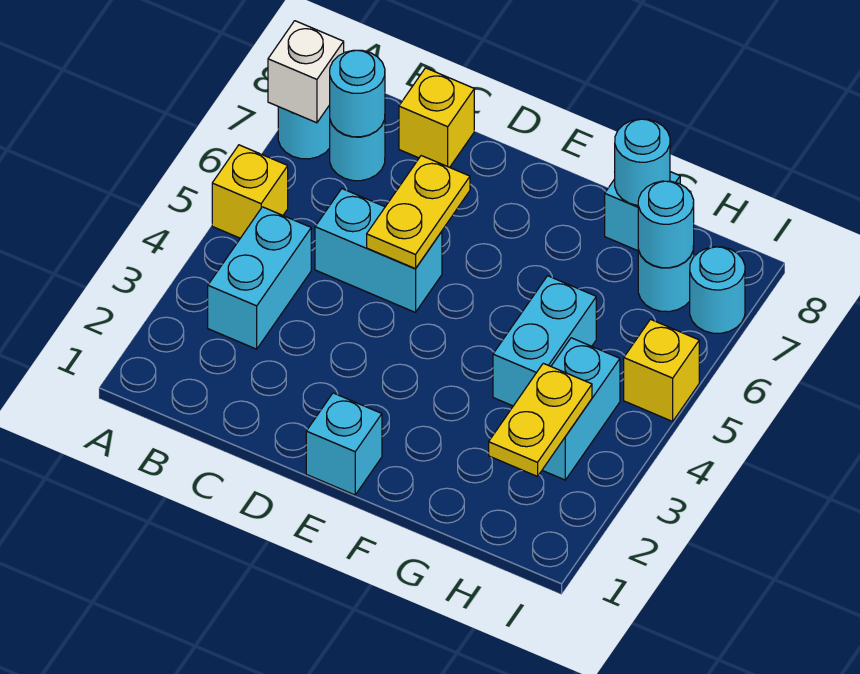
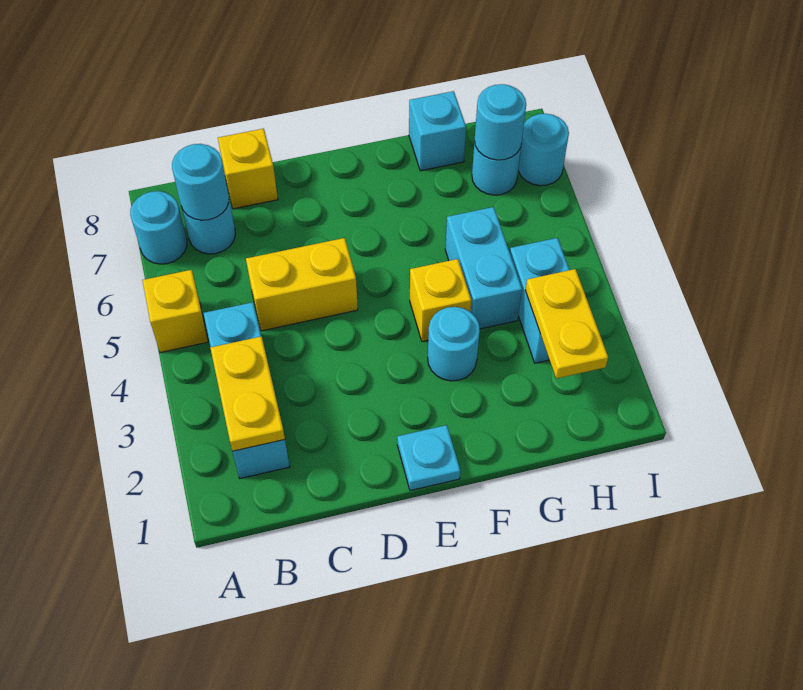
white brick A7 level 2 -> none
cyan brick B3:B4 level 1 -> cyan brick B2:B4 level 1
cyan brick C5:D5 level 1 -> yellow brick C5:D5 level 1
yellow plate D5:D6 level 2 -> yellow plate B2:B3 level 2
cyan brick E1 level 1 -> cyan plate E1 level 1
cyan round brick G8 level 2 -> cyan round brick F3 level 1
yellow brick I5 level 1 -> yellow brick F4 level 1

